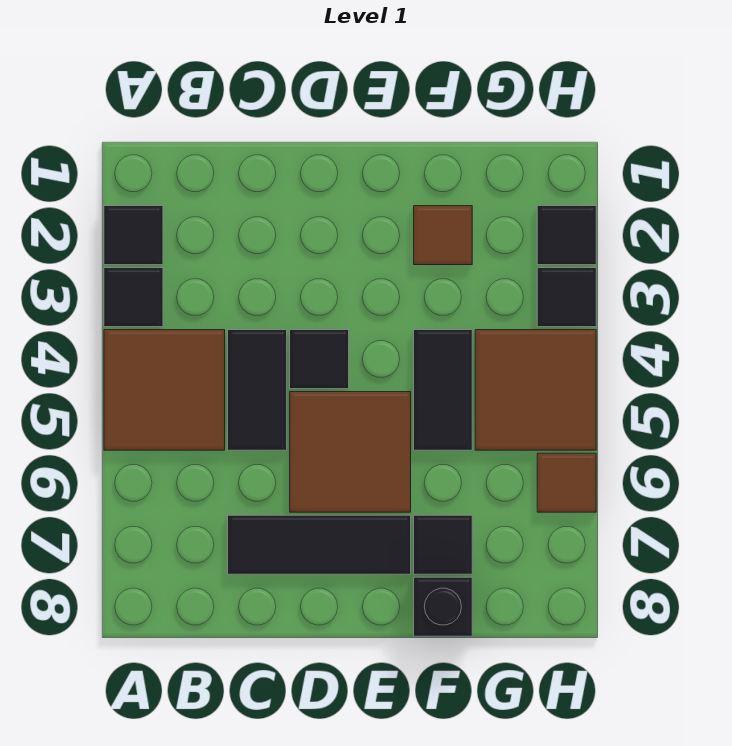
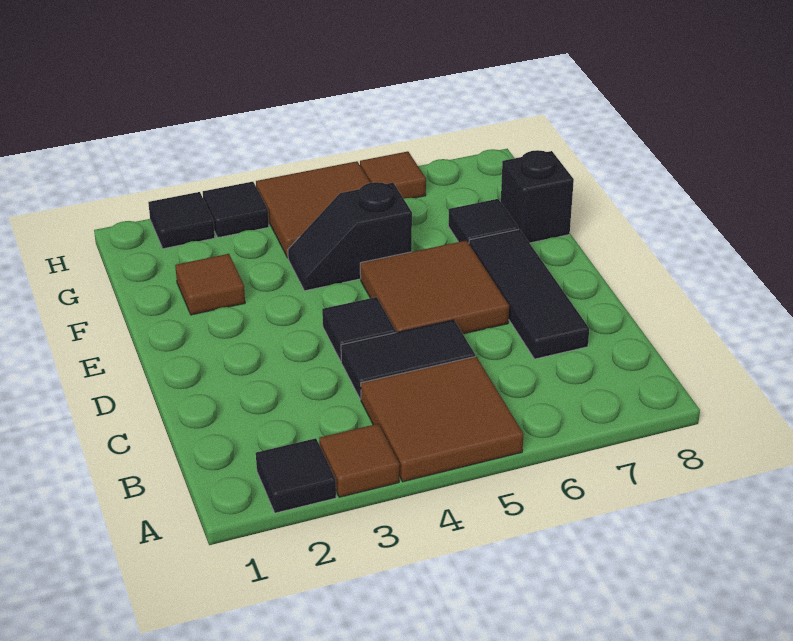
black tile A3 level 1 -> brown tile A3 level 1
black tile F4:F5 level 1 -> black slope F4:F5 level 1 top 5

